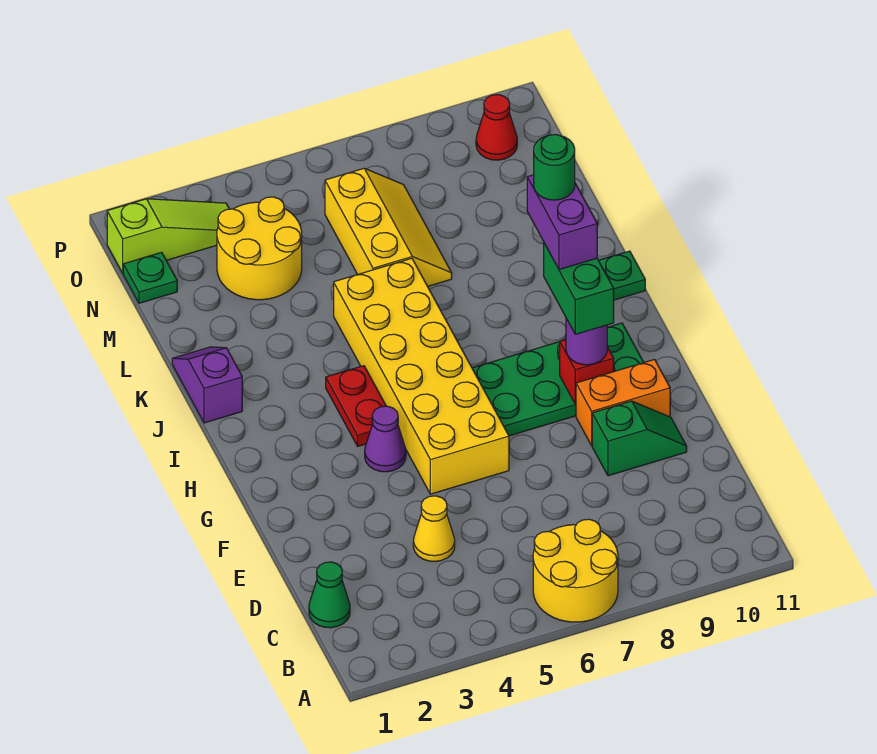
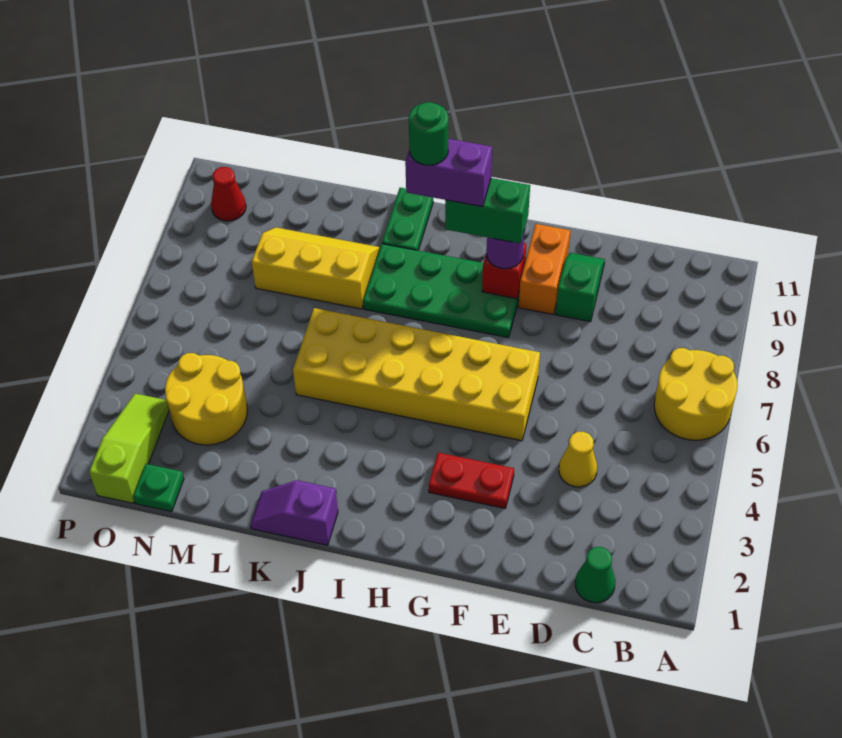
purple cone G4 level 1 -> none
green plate G7:H10 level 1 -> green plate G8:J9 level 1
red plate H4:I4 level 1 -> red plate F3:G3 level 1
yellow slope L6:N7 level 1 top 6 -> yellow slope K8:M9 level 1 top 8

